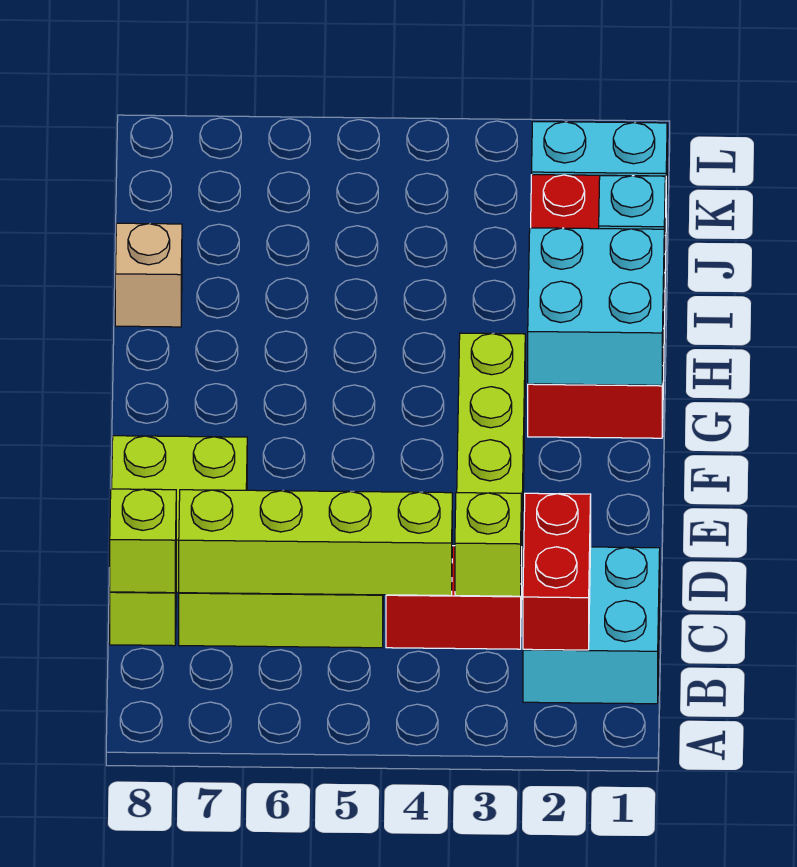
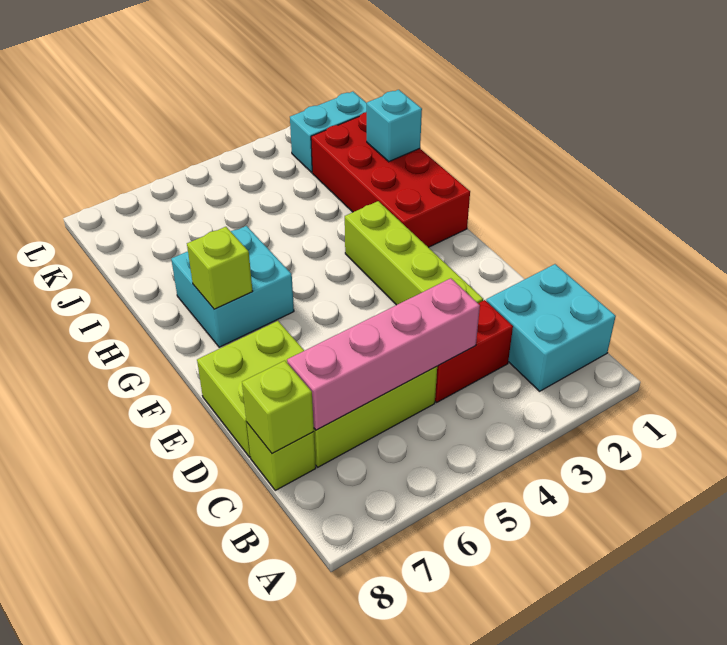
red brick B2:C2 level 2 -> none
lime brick C3 level 2 -> lime brick G7 level 2
lime brick C4:C7 level 2 -> pink brick C4:C7 level 2
cyan brick G1:H2 level 2 -> cyan brick G6:H7 level 1
tan brick I8 level 1 -> none

